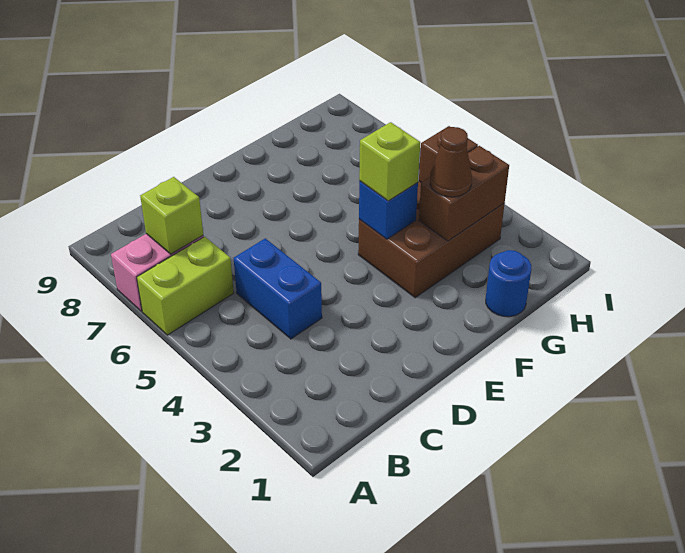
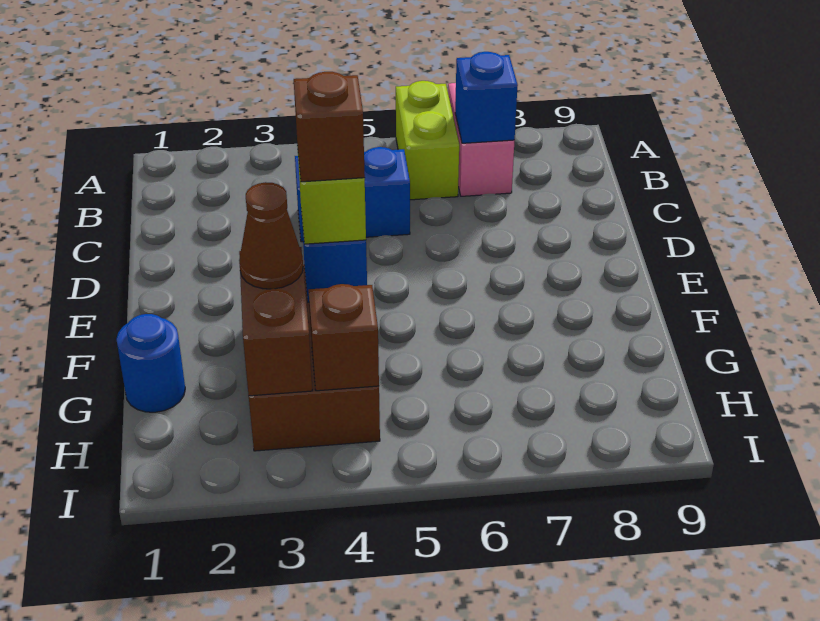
lime brick B7 level 2 -> blue brick B7 level 2
none -> brown brick F4 level 4

